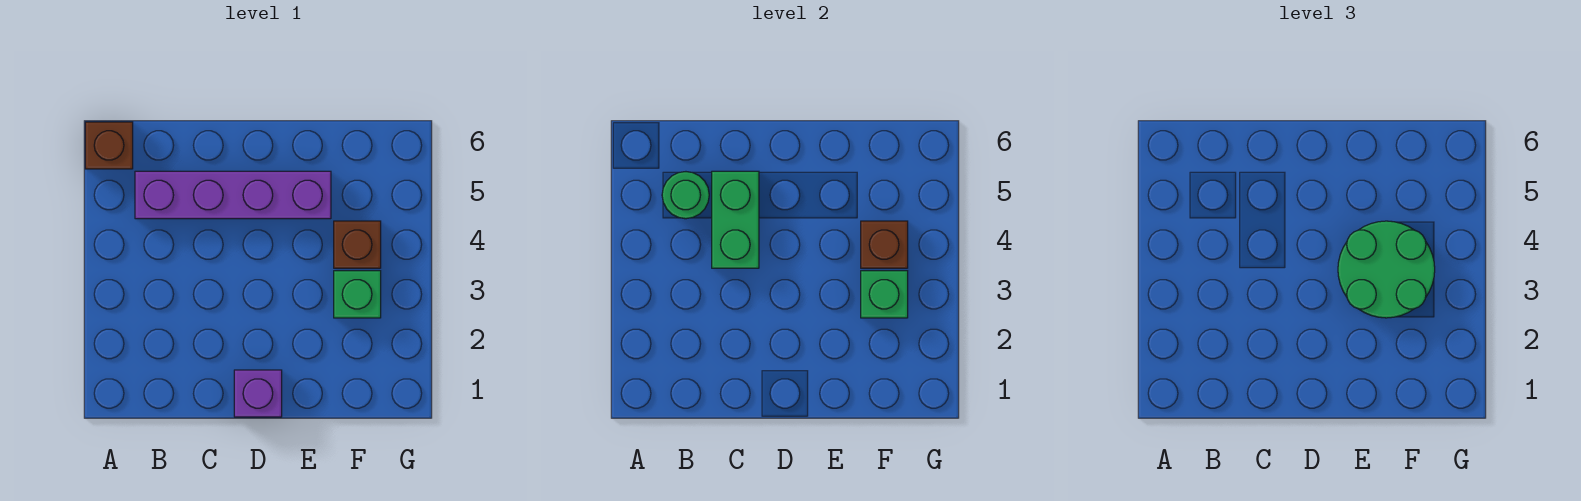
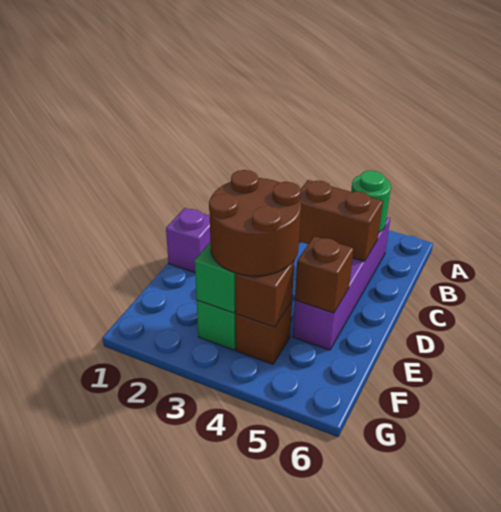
brown brick A6 level 1 -> brown brick E5 level 2
green brick C4:C5 level 2 -> brown brick C4:C5 level 2
green round brick E3:F4 level 3 -> brown round brick E3:F4 level 3

